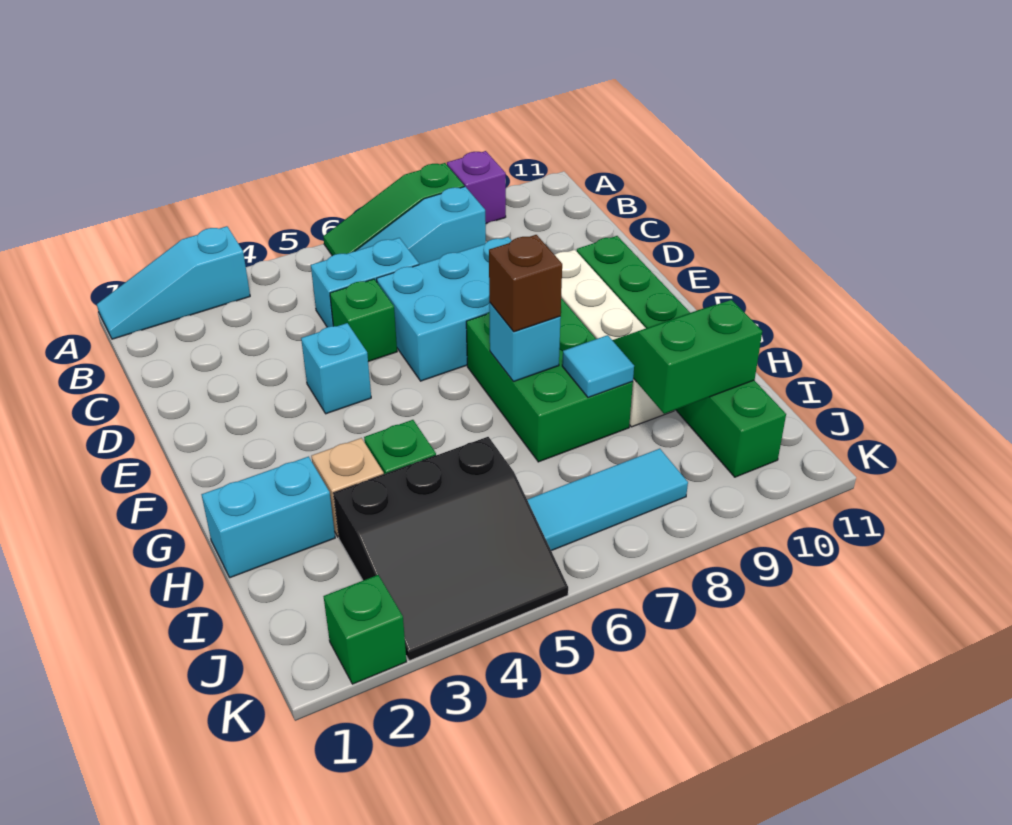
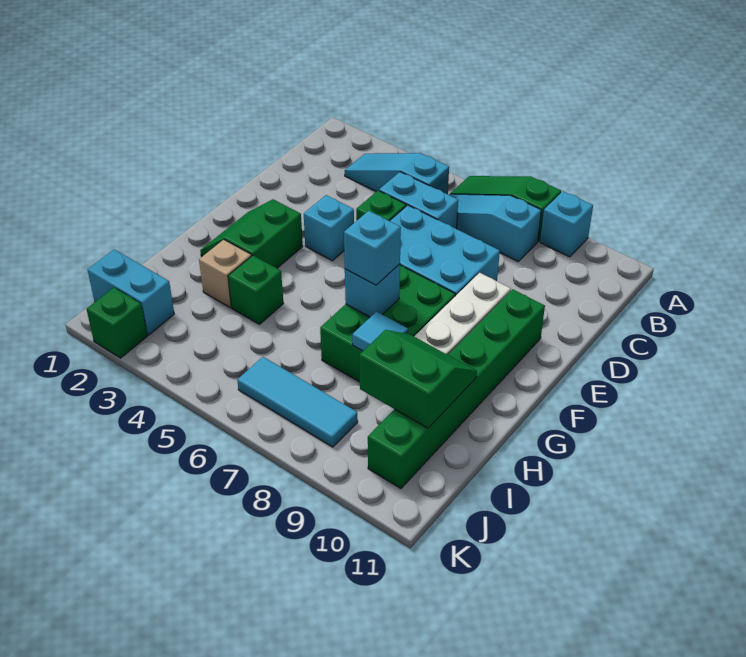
cyan slope A1:A3 level 1 top 3 -> cyan slope B3:B5 level 1 top 5
purple brick A9 level 1 -> cyan brick A9 level 1
none -> green slope F2:G3 level 1 top 3
brown brick G7 level 3 -> cyan brick G7 level 3
cyan brick H1:H2 level 1 -> cyan brick J1:J2 level 1
black slope I3:K5 level 1 top I -> none

